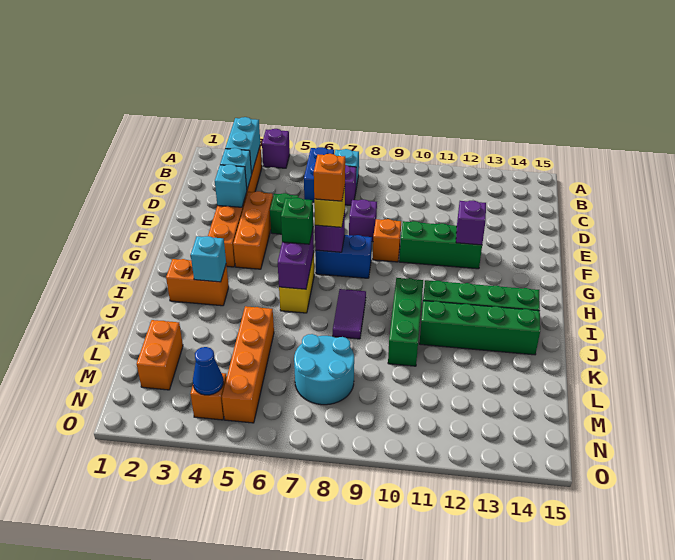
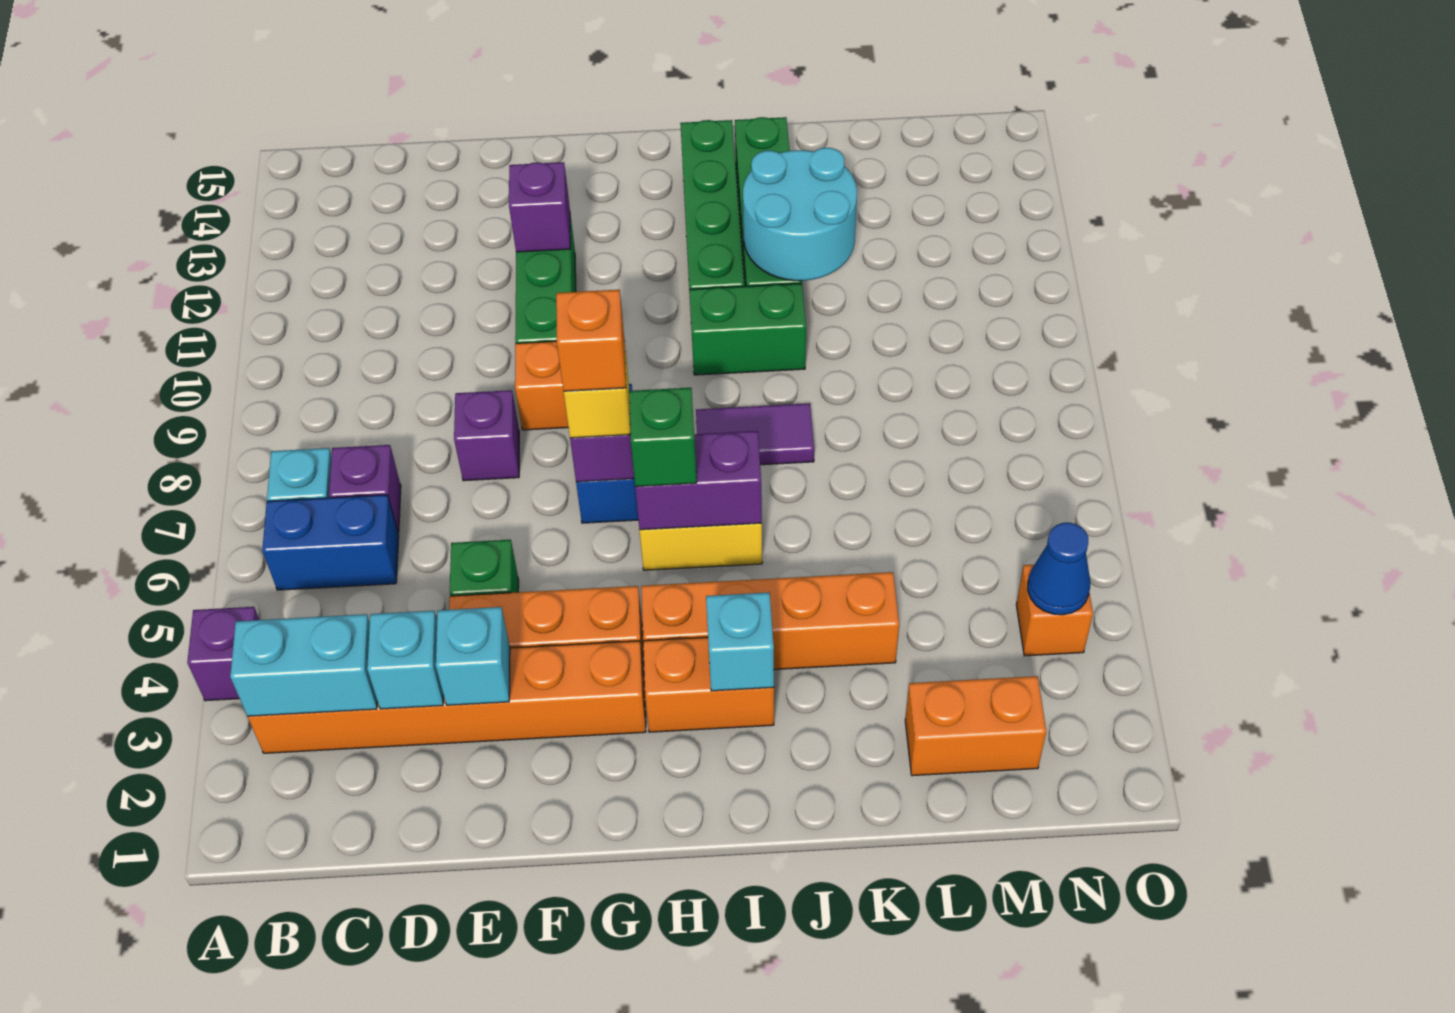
orange brick I2:I3 level 1 -> orange brick H3:I3 level 1
green brick I10:K10 level 1 -> green brick I10:J10 level 1
orange brick K5:N5 level 1 -> orange brick H4:K4 level 1
cyan round brick L7:M8 level 1 -> cyan round brick J11:K12 level 2

